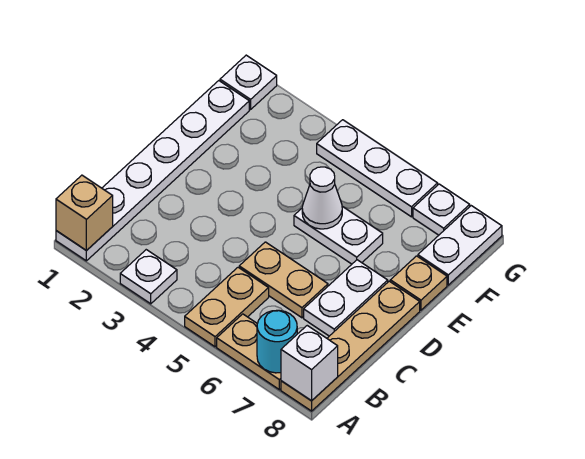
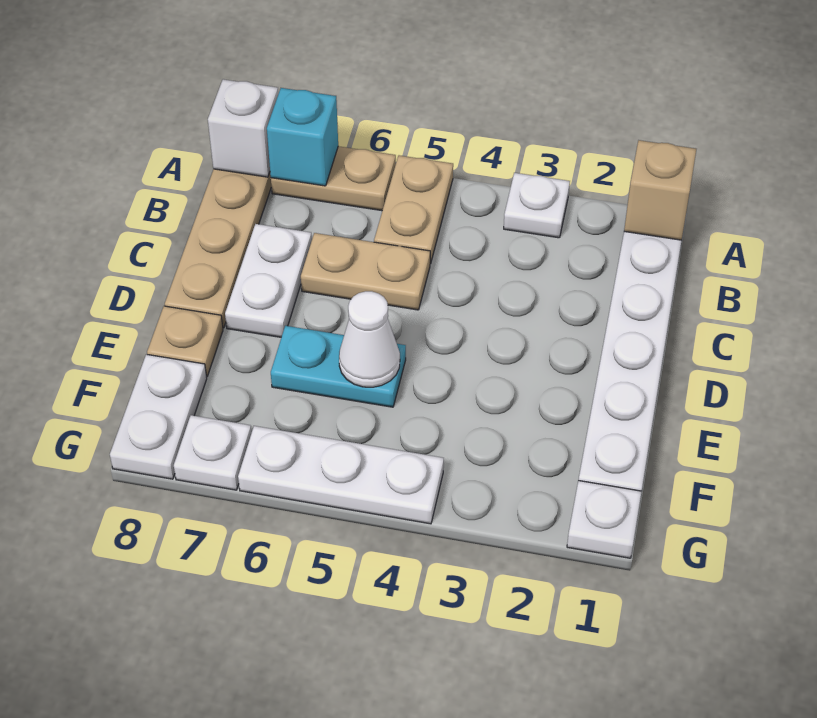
cyan round brick A7 level 2 -> cyan brick A7 level 2
white plate E5:E6 level 1 -> cyan plate E5:E6 level 1

